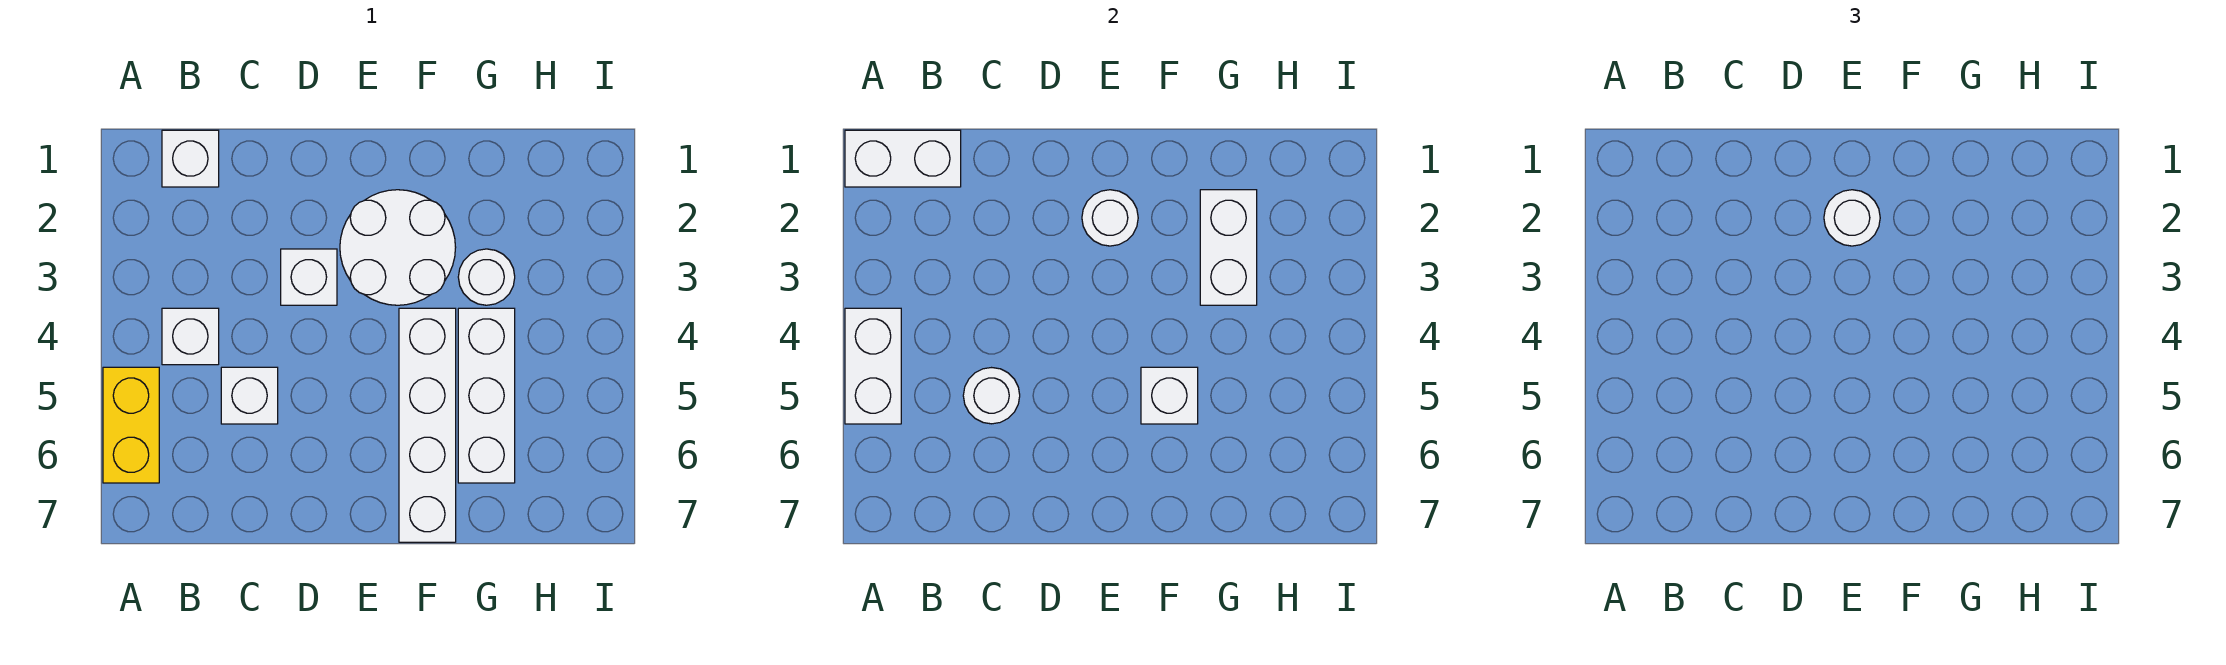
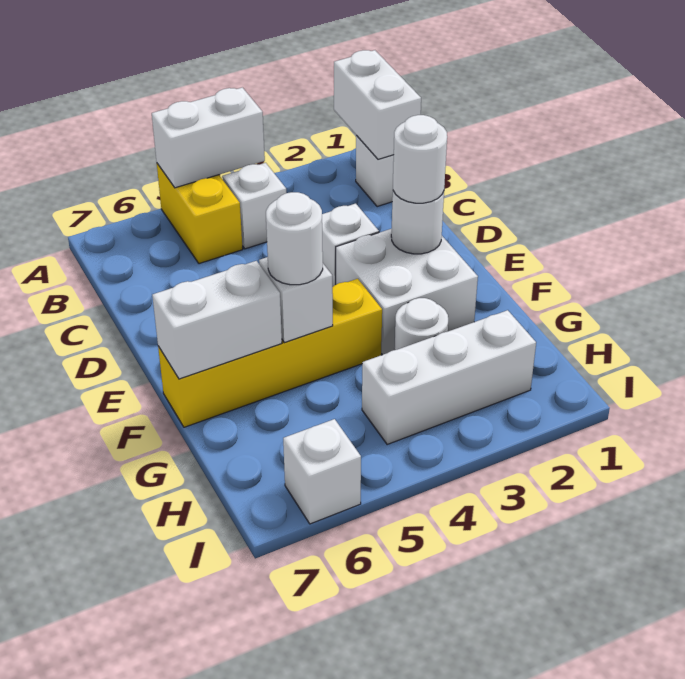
yellow brick A5:A6 level 1 -> yellow brick A5:B5 level 1
white brick C5 level 1 -> white brick I6 level 1
white round brick C5 level 2 -> white round brick F5 level 3
white round brick E2:F3 level 1 -> white brick E2:F3 level 1
white brick F4:F7 level 1 -> yellow brick F4:F7 level 1
white brick G2:G3 level 2 -> white brick F6:F7 level 2
white brick G4:G6 level 1 -> white brick H2:H4 level 1

